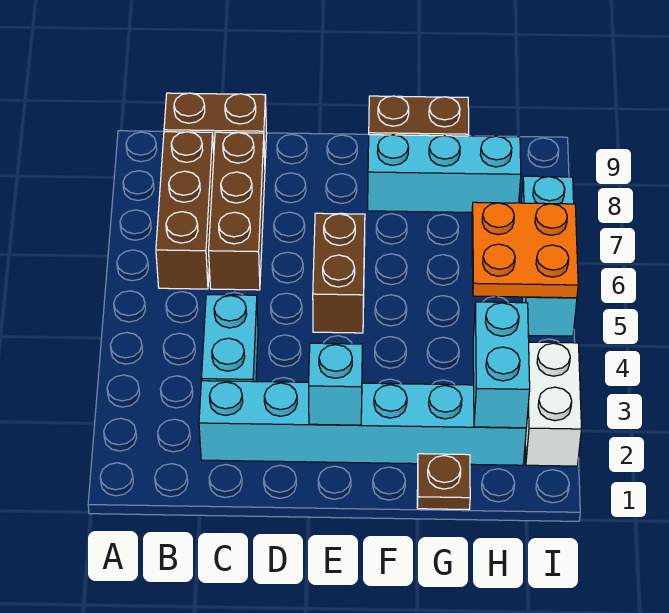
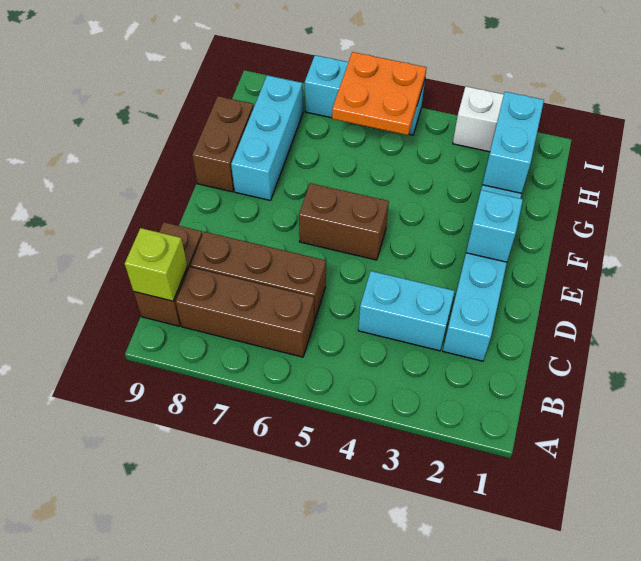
none -> lime brick B9 level 2
brown plate G1 level 1 -> none
cyan brick H2:H3 level 2 -> cyan brick G2:H2 level 2

